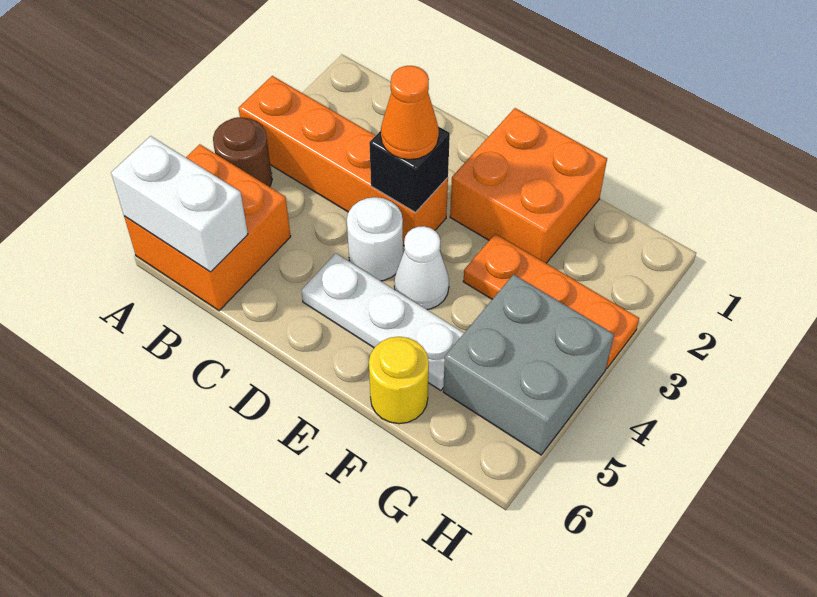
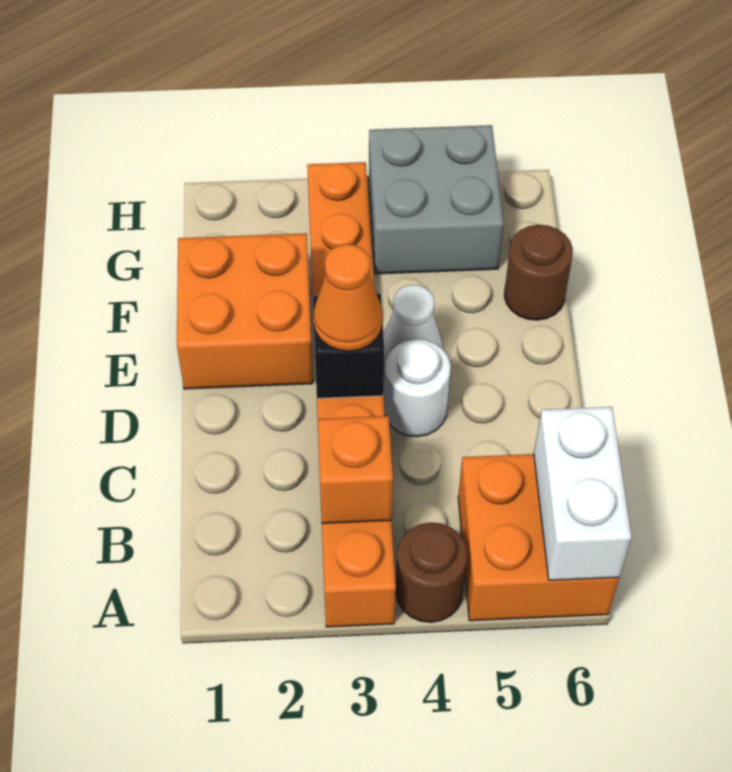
none -> orange brick B3 level 2
white plate D5:F5 level 1 -> none
yellow round brick F6 level 1 -> brown round brick F6 level 1

